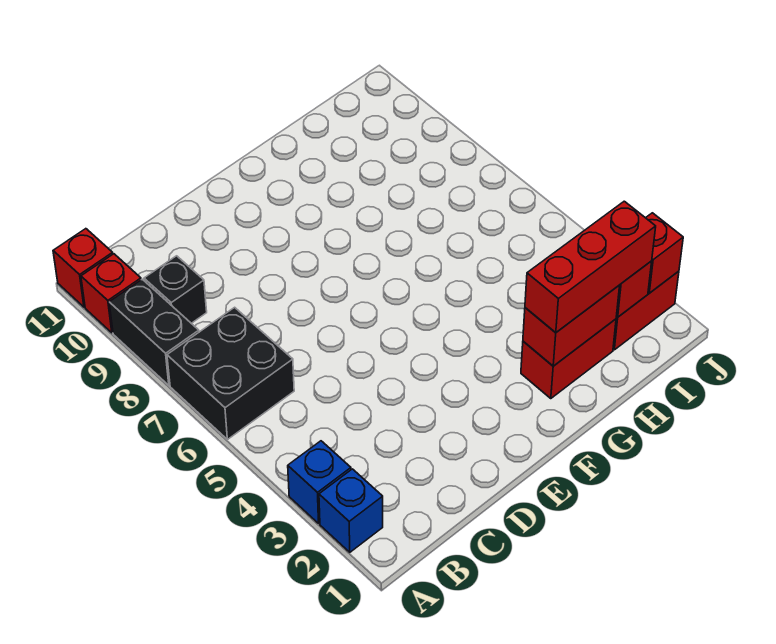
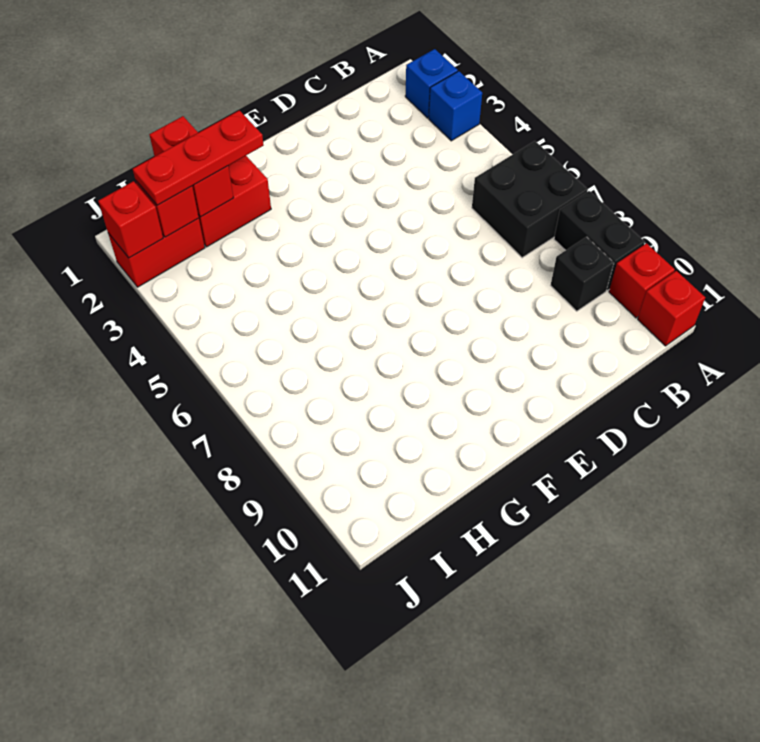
red brick G2:H2 level 2 -> red brick H1:H2 level 2
red brick G2:I2 level 3 -> red plate G2:I2 level 3

